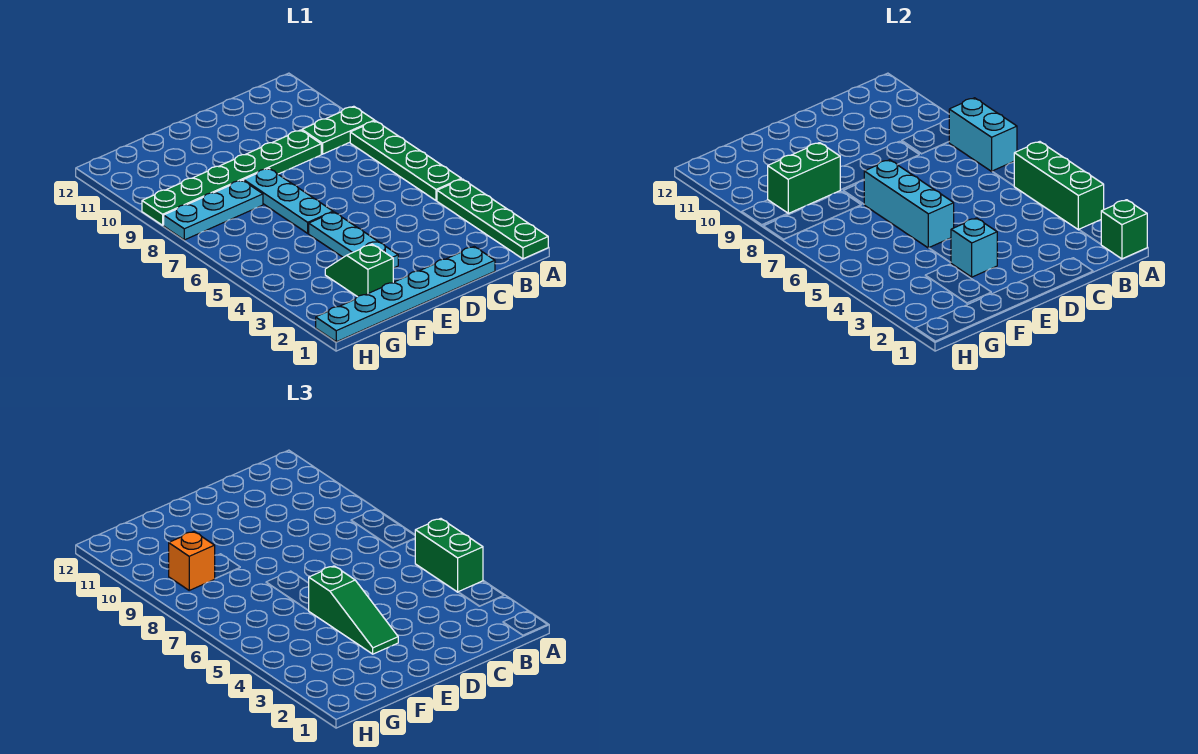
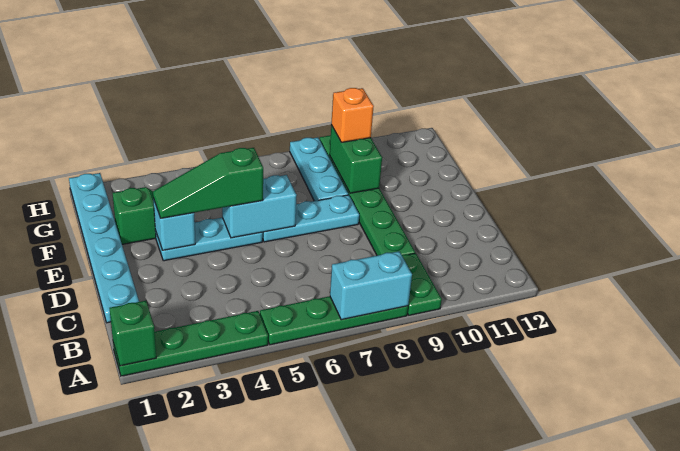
green brick A3:A5 level 2 -> none
green brick A4:A5 level 3 -> none
cyan brick E5:E7 level 2 -> cyan brick E5:E6 level 2

